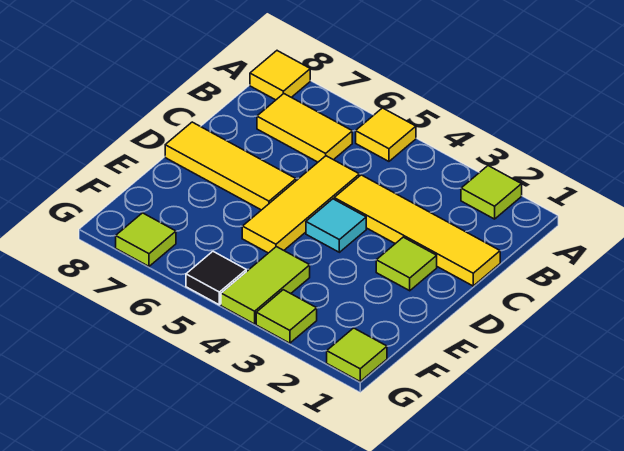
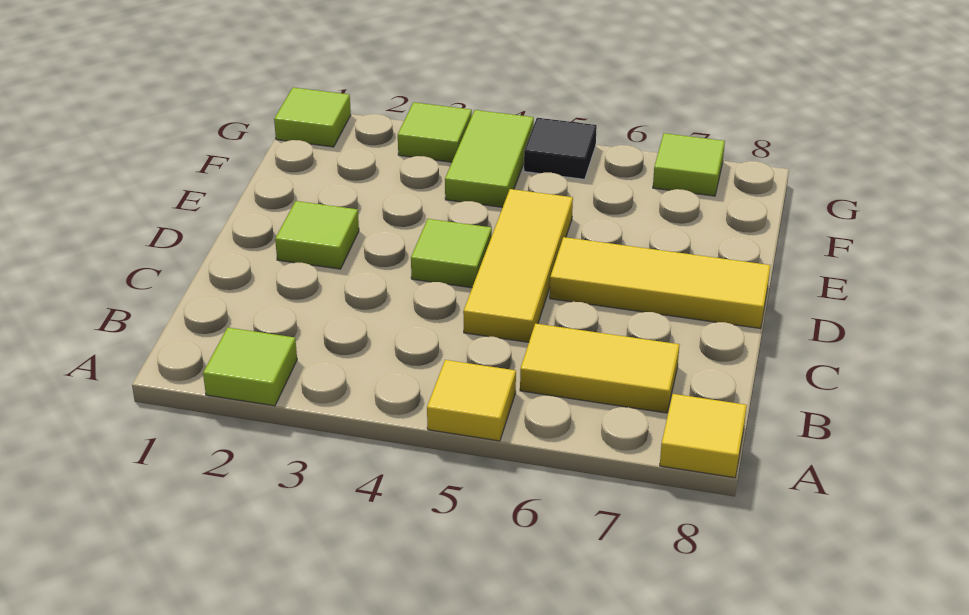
yellow tile C1:C4 level 1 -> none
cyan tile D4 level 1 -> lime tile D4 level 1

